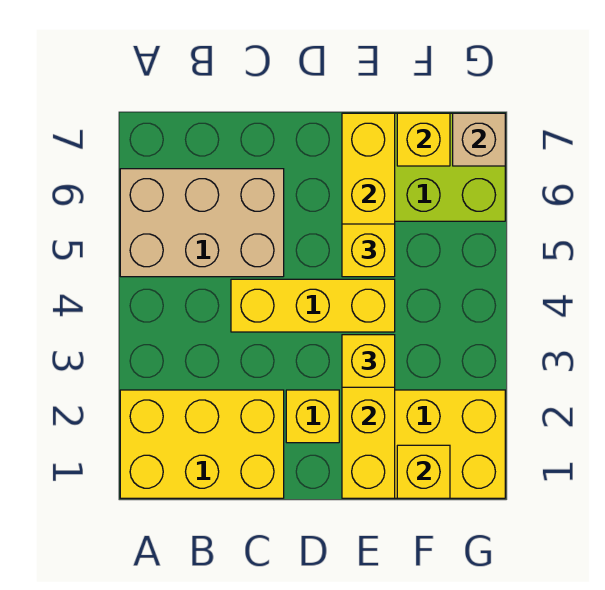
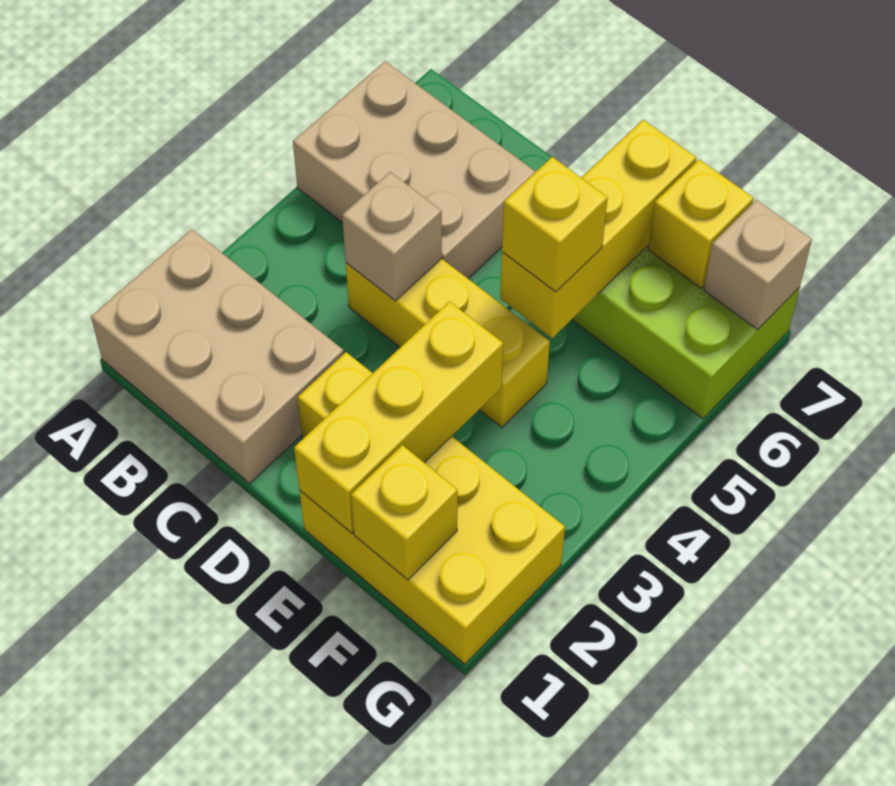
yellow brick A1:C2 level 1 -> tan brick A1:C2 level 1
none -> tan brick C4 level 2
yellow brick E3 level 3 -> none

